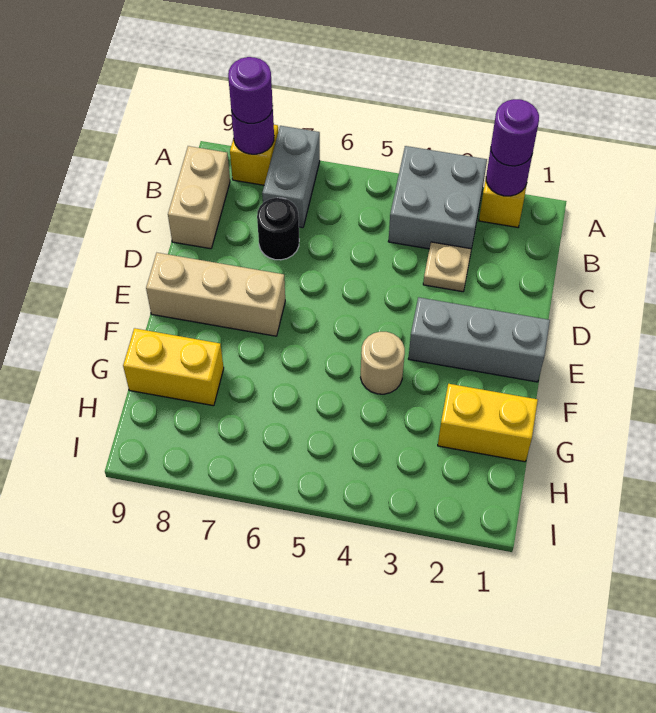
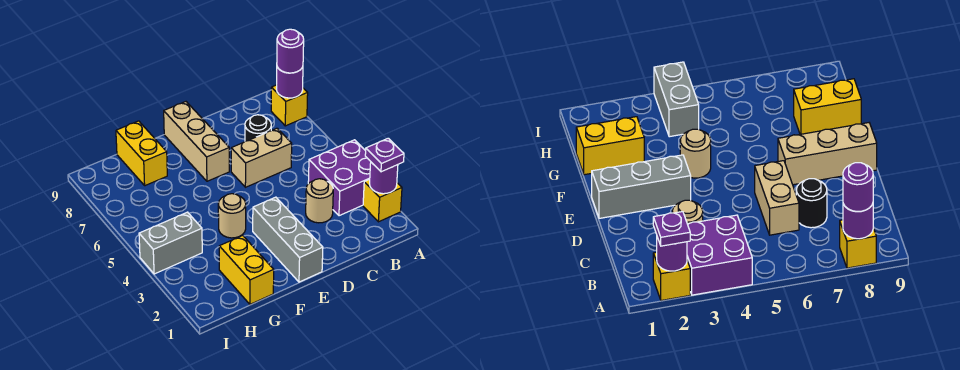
purple round brick A2 level 3 -> purple plate A2 level 3
grey brick A3:B4 level 1 -> purple brick A3:B4 level 1
grey brick A7:B7 level 1 -> grey brick H4:I4 level 1
tan brick B9:C9 level 1 -> tan brick C6:D6 level 1
tan plate C3 level 1 -> tan round brick C3 level 1

